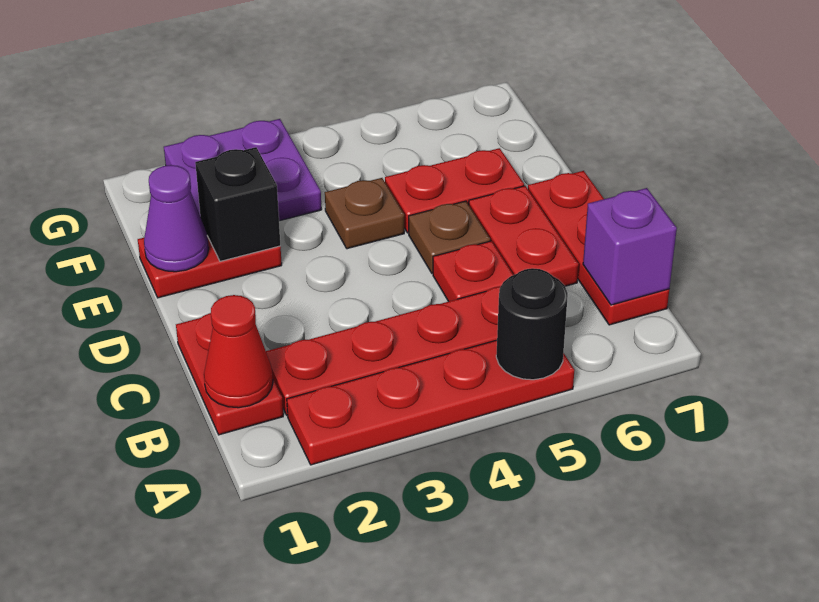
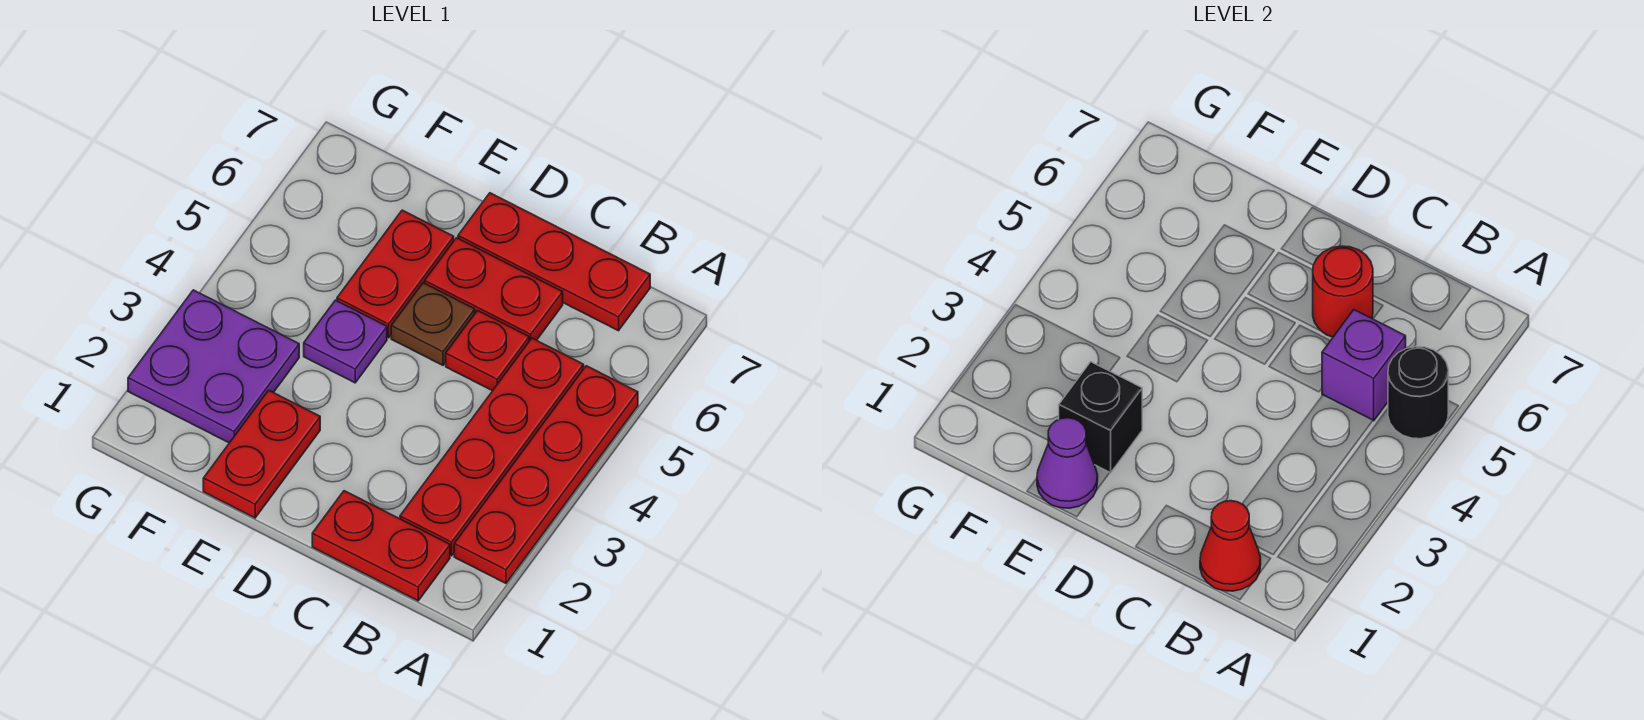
purple brick B7 level 2 -> purple brick B5 level 2
none -> red round brick C6 level 2
brown plate E4 level 1 -> purple plate E4 level 1

